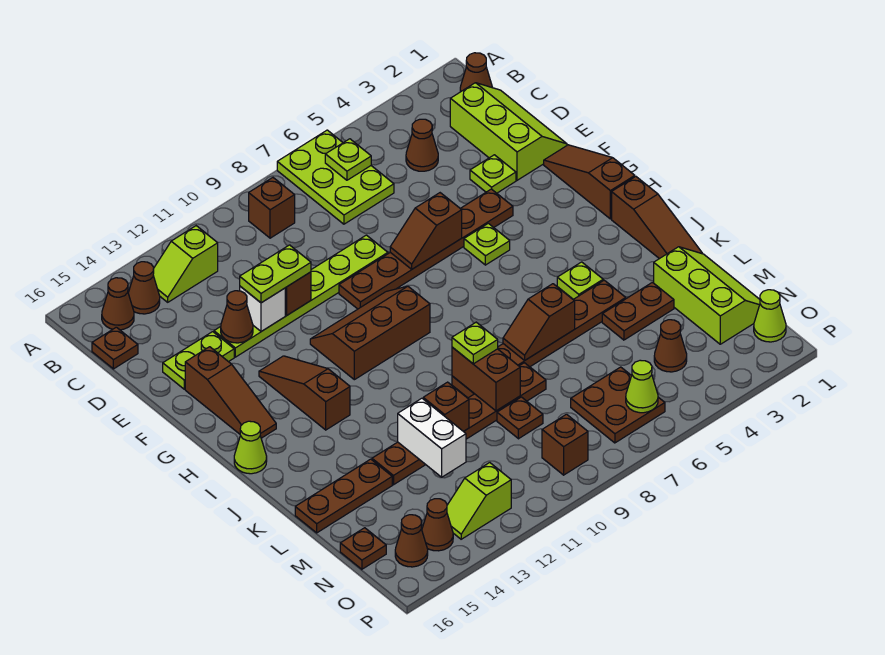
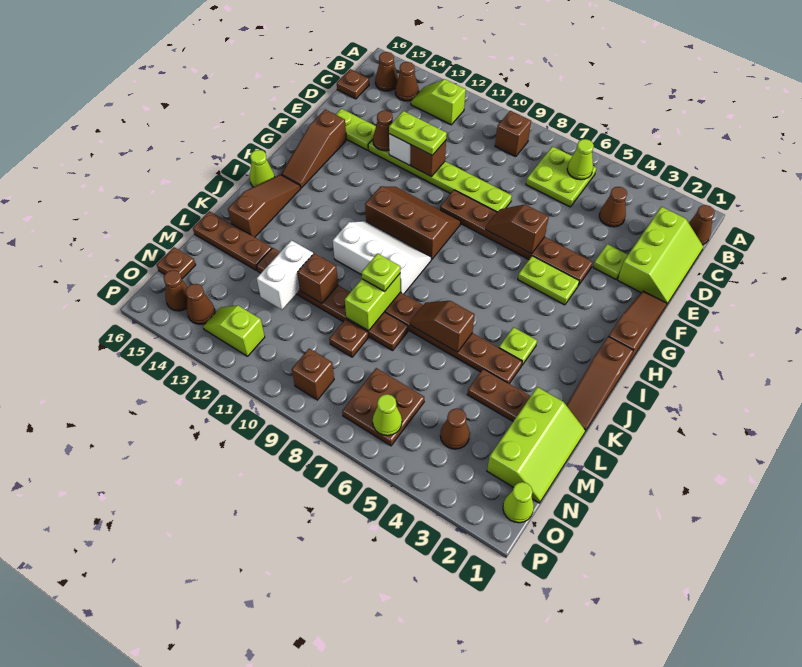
lime plate A6:C7 level 1 -> lime plate B6:C7 level 1
lime plate B6 level 2 -> lime cone B6 level 2
lime plate G5 level 1 -> lime plate G4:G5 level 1
brown slope G13:I13 level 1 top I -> brown slope I15:K15 level 1 top K
none -> white slope I9:J11 level 1 top J
brown brick K9:L9 level 2 -> lime brick K9:L9 level 2

